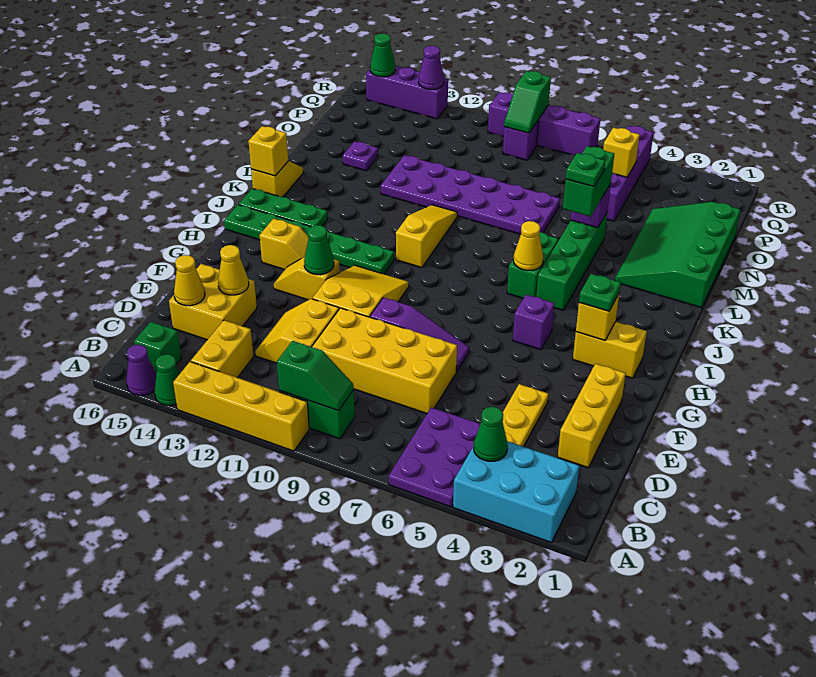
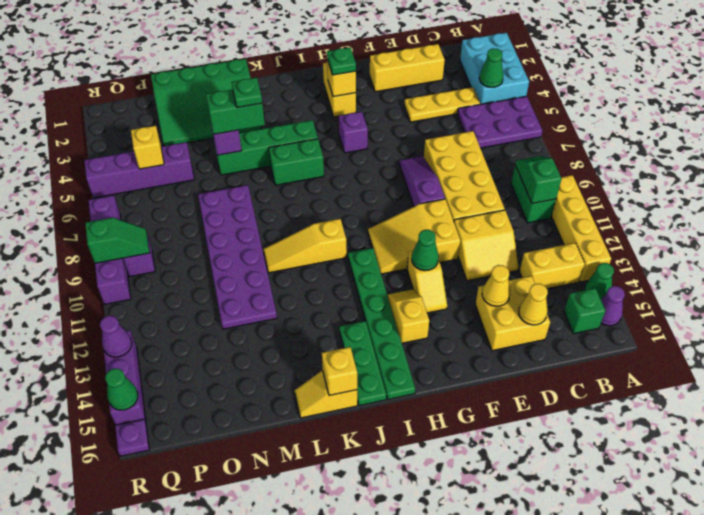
yellow cone J6 level 2 -> none
purple plate N14 level 1 -> purple plate R16 level 1

